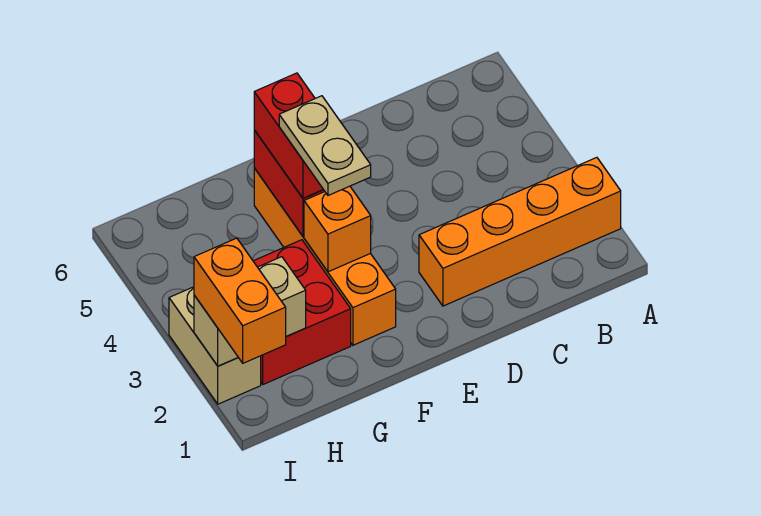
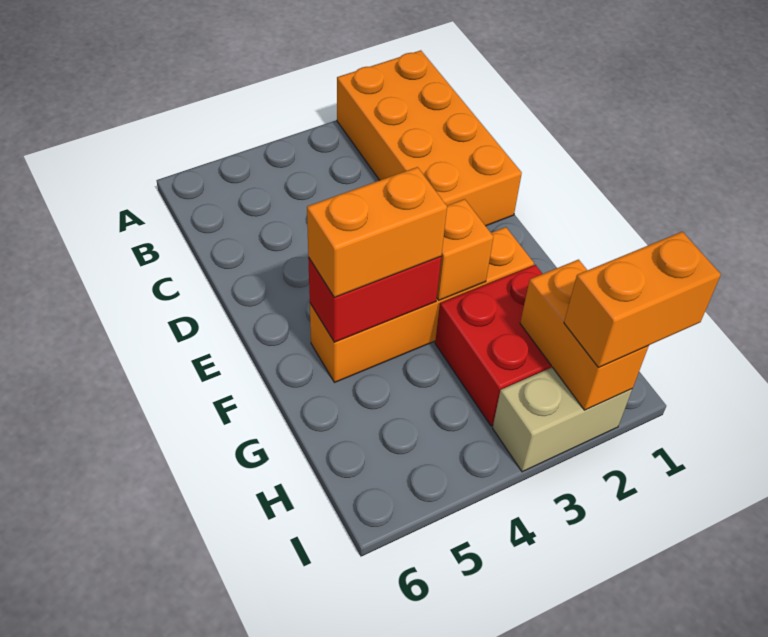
orange brick A2:D2 level 1 -> orange brick A1:D2 level 1
tan plate F3:F4 level 4 -> none
red brick F4:F5 level 3 -> orange brick F4:F5 level 3
tan brick H2:I2 level 2 -> orange brick H2:I2 level 2

